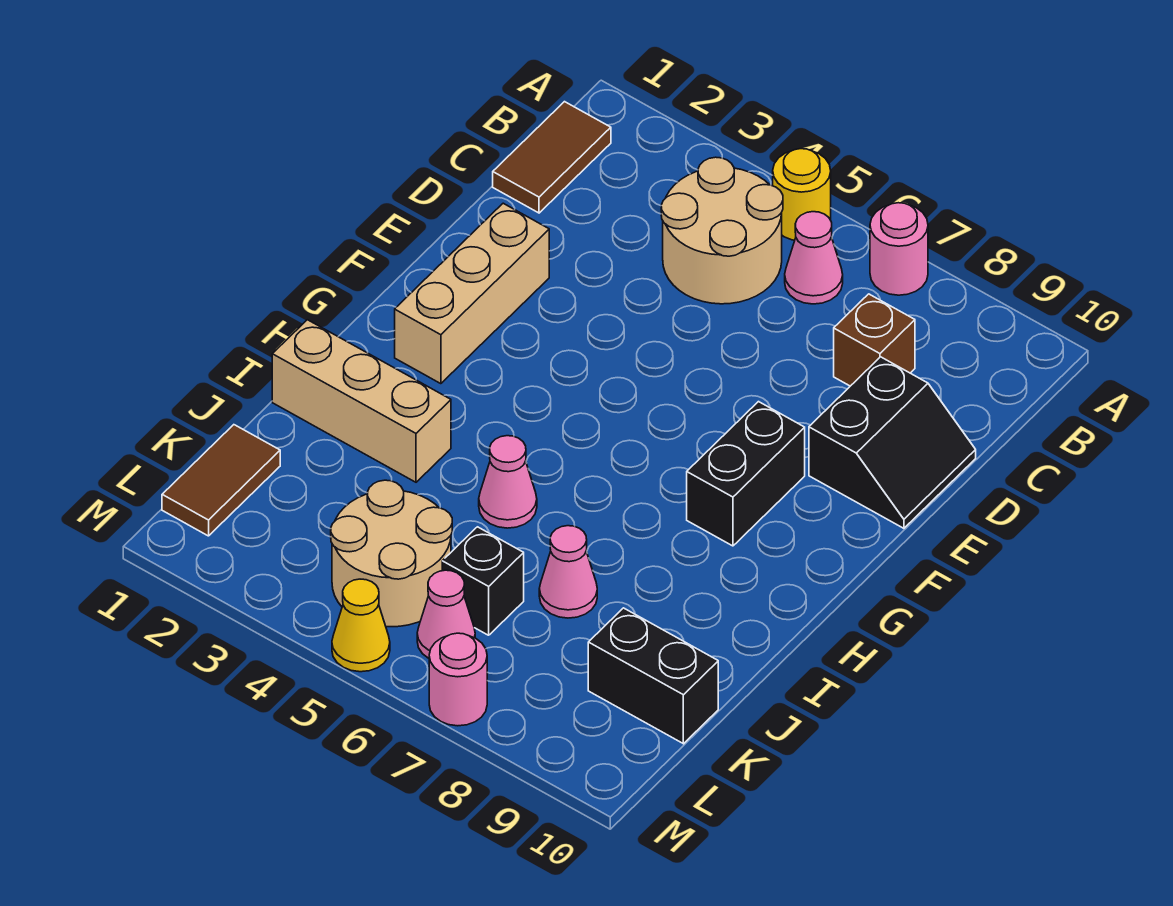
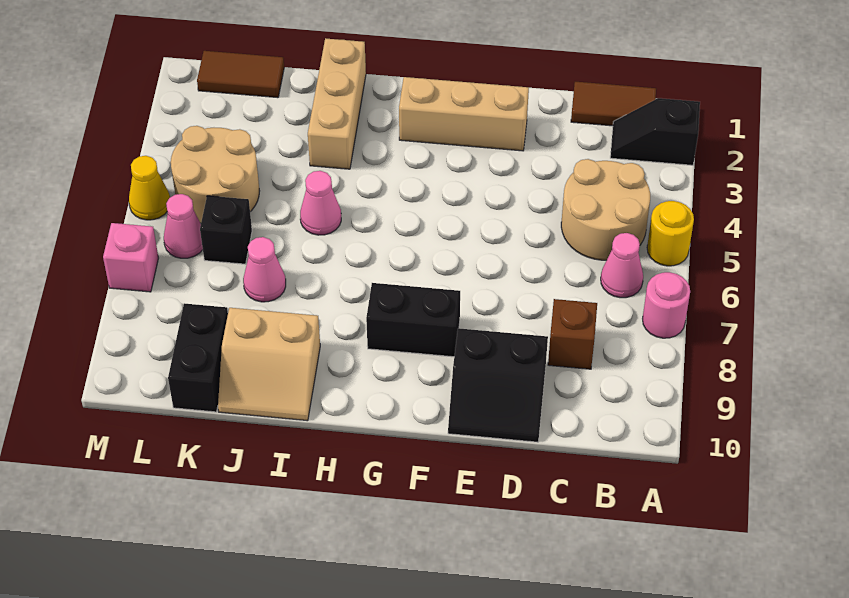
none -> black slope A2:B2 level 1 top A
none -> tan slope I9:J10 level 1 top 9
pink round brick M7 level 1 -> pink brick M7 level 1

